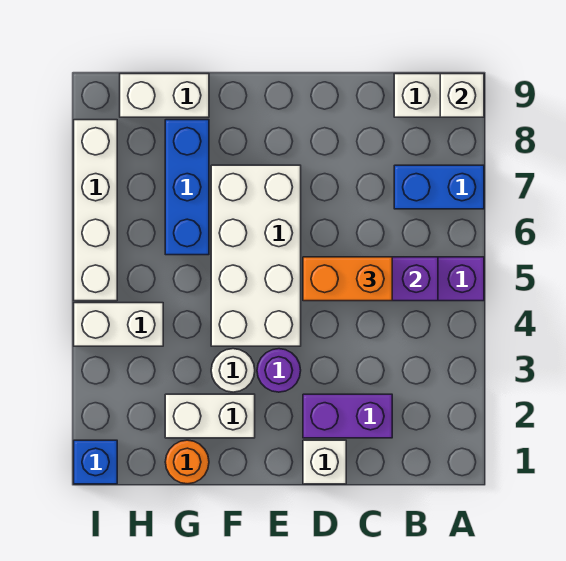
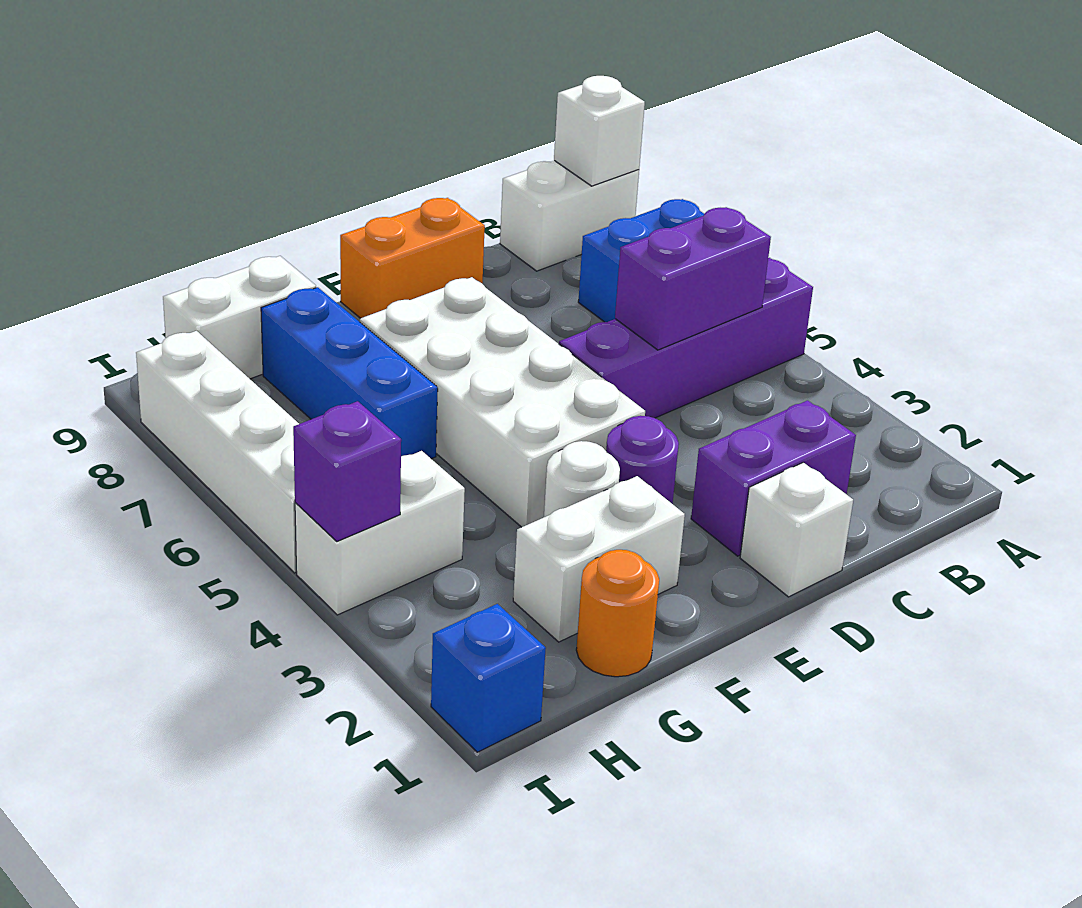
orange brick C5:D5 level 3 -> orange brick D9:E9 level 1
none -> purple brick I4 level 2

